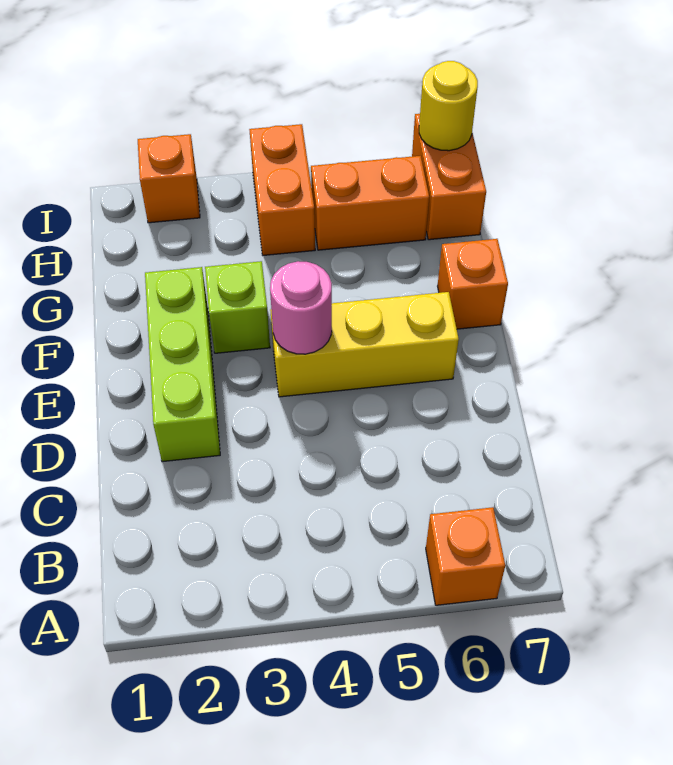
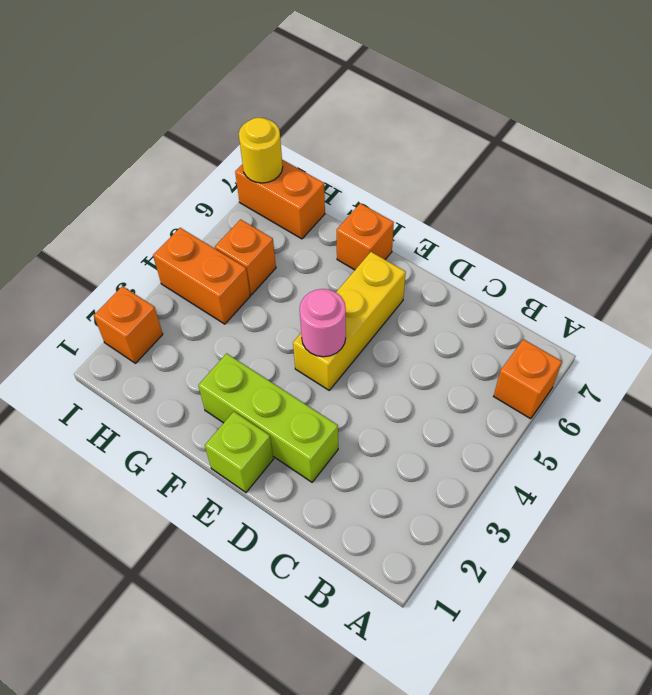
lime brick F3 level 1 -> lime brick E1 level 1
orange brick H5:H6 level 1 -> orange brick H5 level 1

